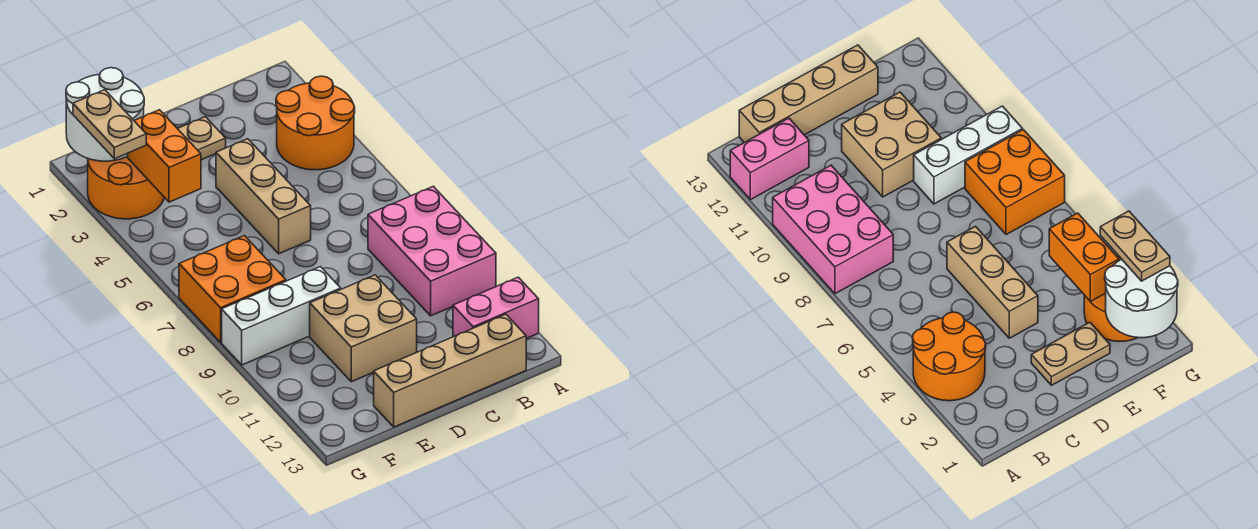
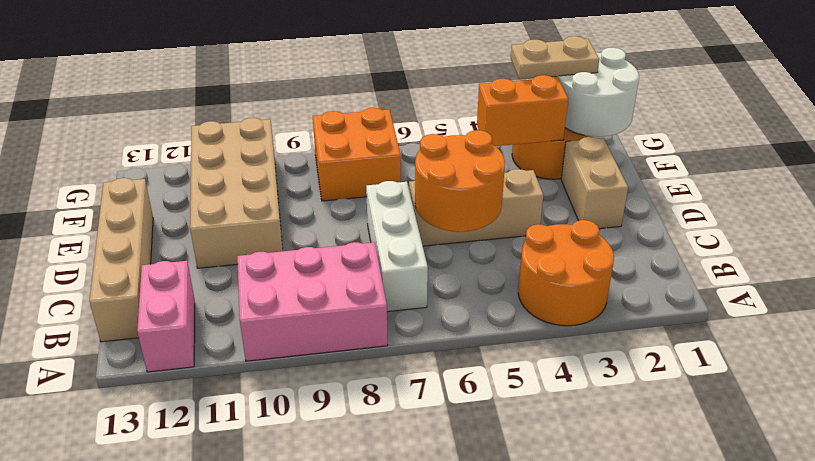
none -> orange round brick C5:D6 level 2
tan plate D2:E2 level 1 -> tan brick D2:E2 level 1
tan brick D10:E11 level 1 -> tan brick D10:G11 level 1
white brick E9:G9 level 1 -> white brick B7:D7 level 1

